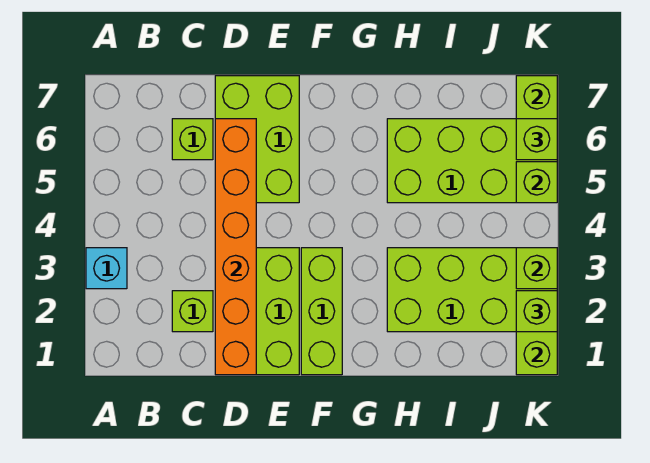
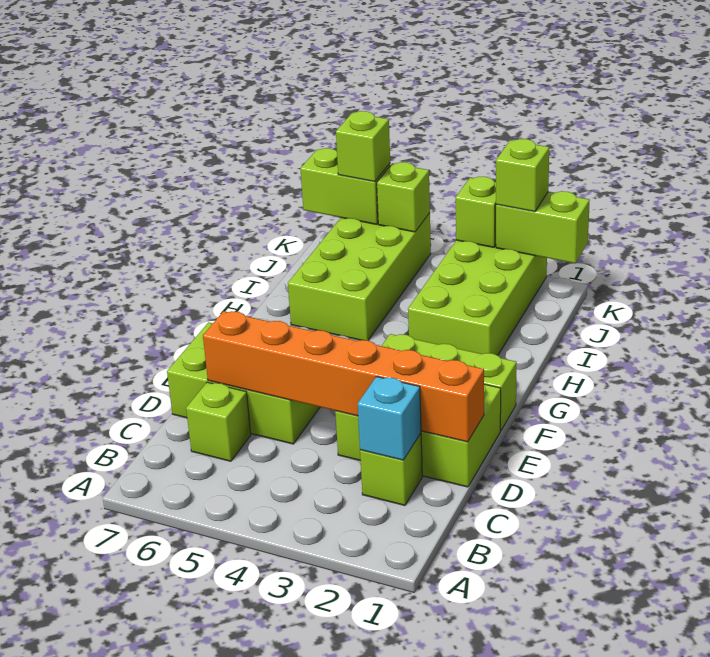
cyan brick A3 level 1 -> cyan brick C2 level 2

